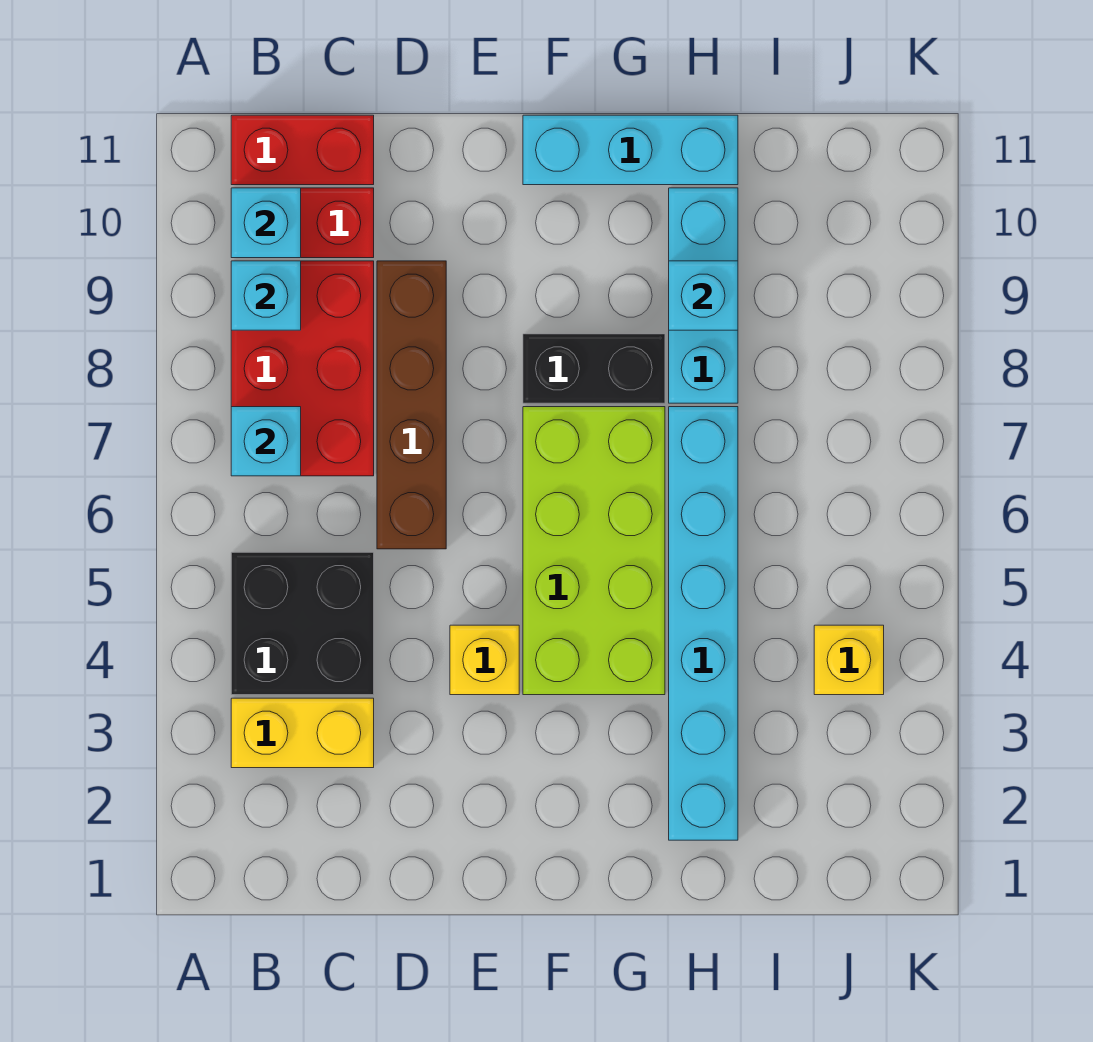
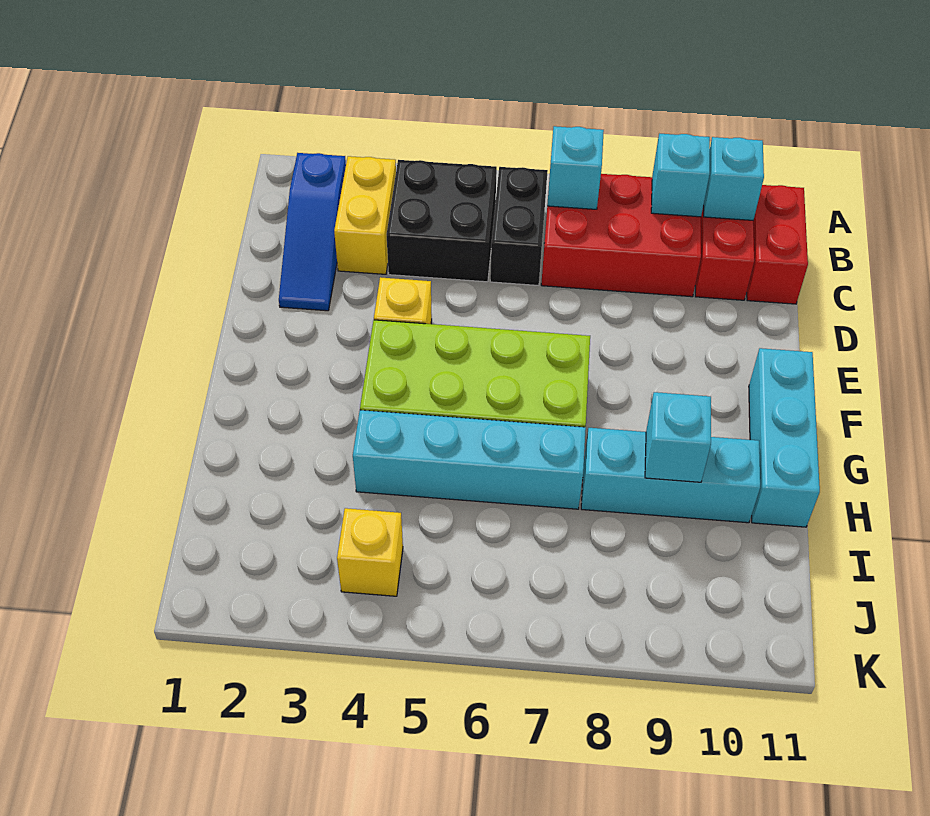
none -> blue slope B2:D2 level 1 top B
brown brick D6:D9 level 1 -> none
black brick F8:G8 level 1 -> black brick B6:C6 level 1
cyan brick H2:H7 level 1 -> cyan brick H4:H7 level 1

